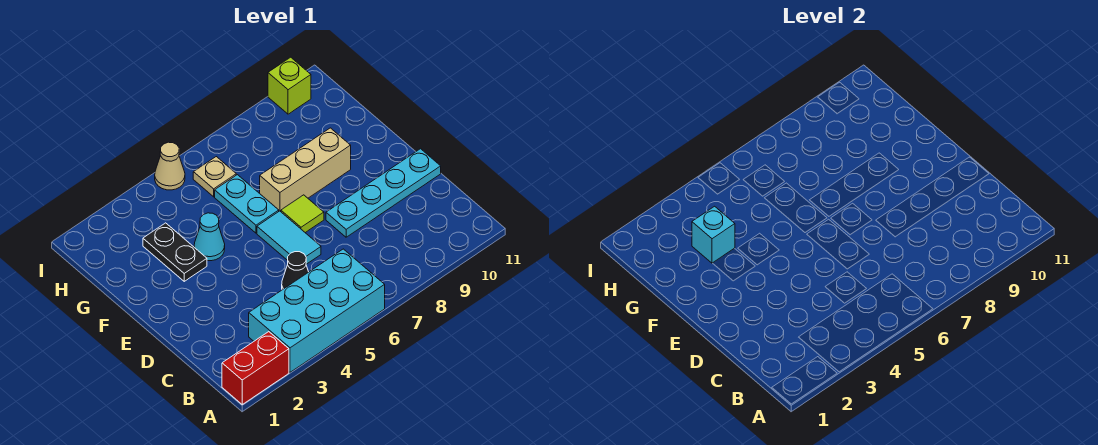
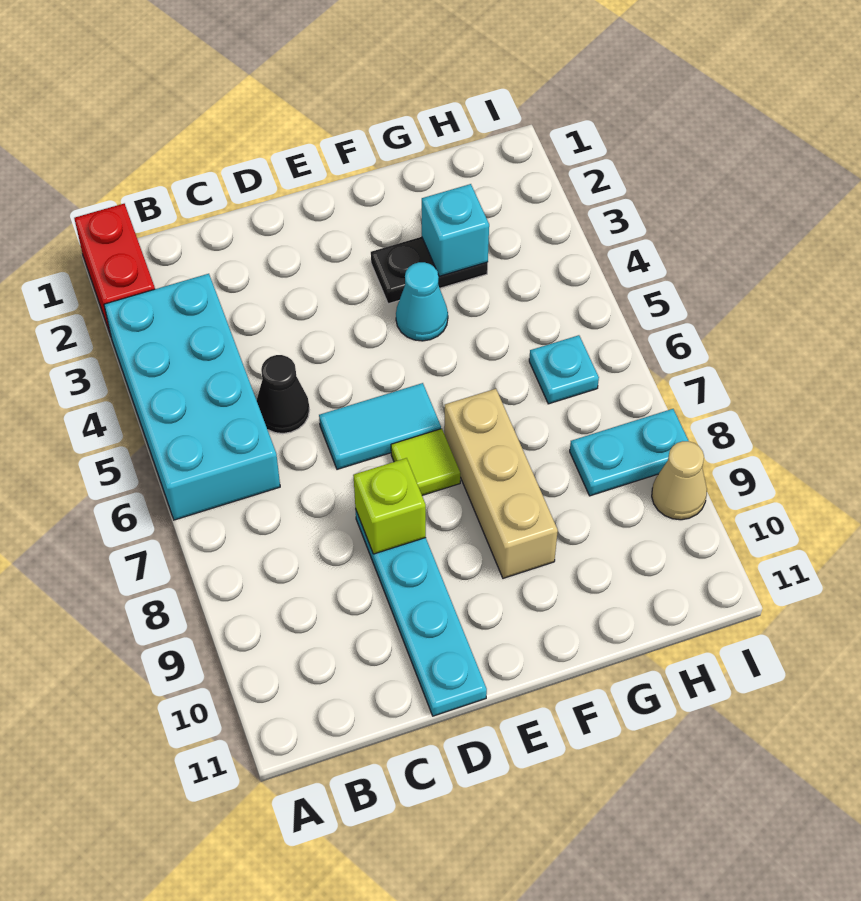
cyan plate F6:G6 level 1 -> cyan plate H8:I8 level 1
tan plate H6 level 1 -> cyan plate H6 level 1
tan cone I5 level 1 -> tan cone I9 level 1
lime brick I10 level 1 -> lime brick D8 level 2

